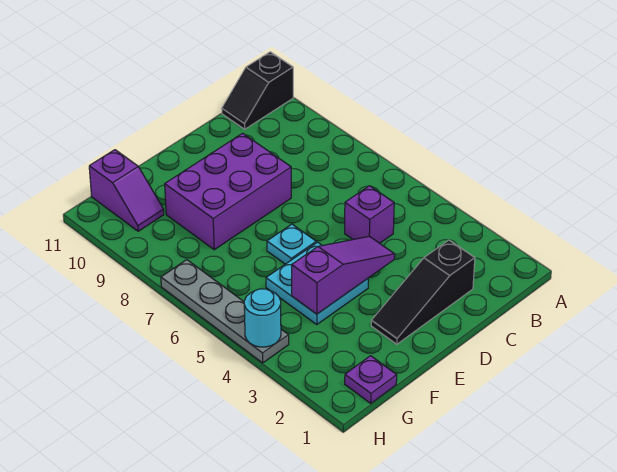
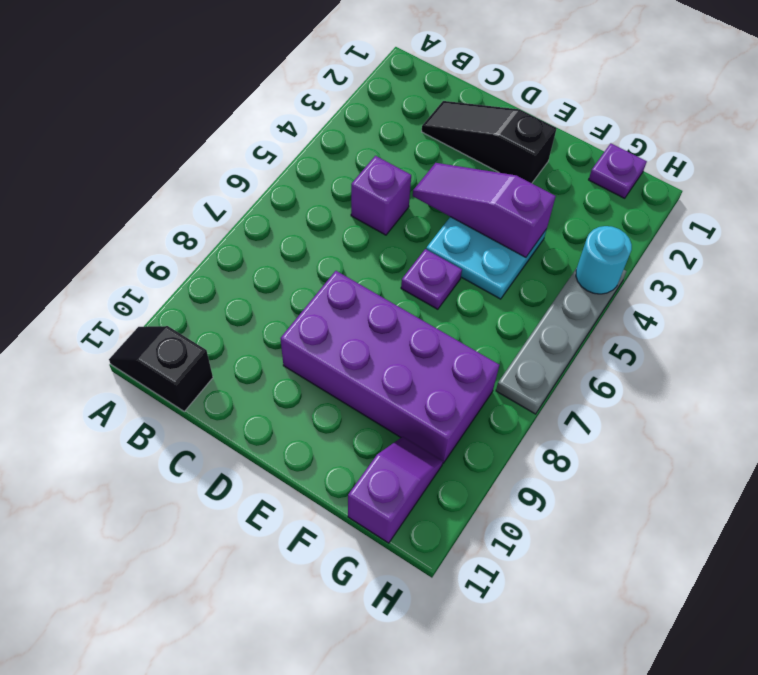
black slope A11:B11 level 1 top A -> black slope A11:B11 level 1 top B
black slope C2:E2 level 1 top C -> black slope C2:E2 level 1 top E
purple brick D8:F9 level 1 -> purple brick D8:G9 level 1
cyan plate E6 level 1 -> purple plate E6 level 1

